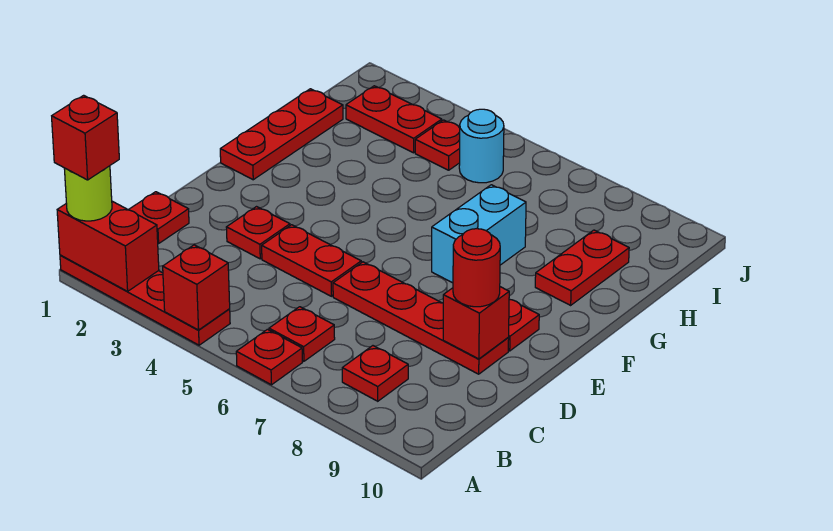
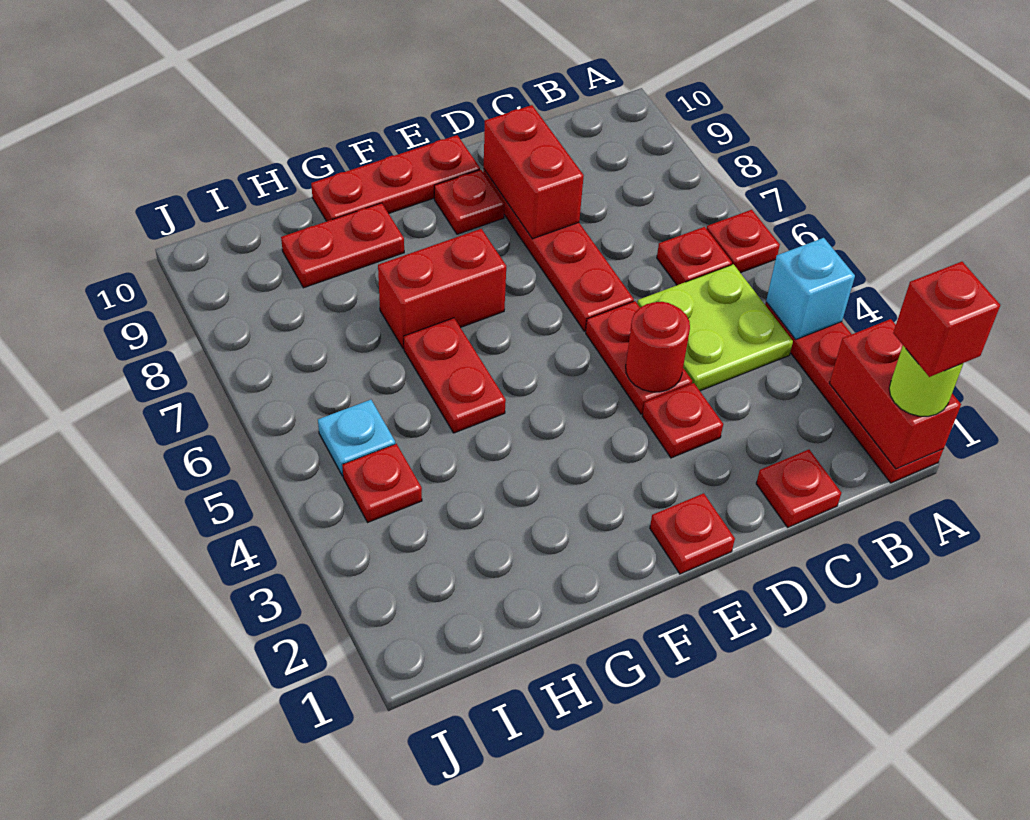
red brick A4 level 2 -> cyan brick A4 level 2
none -> lime plate B4:C5 level 1
red plate B8 level 1 -> red plate E1 level 1
red brick D9 level 2 -> red brick D8:D9 level 2
red round brick D9 level 3 -> red round brick D4 level 2
red plate F1:H1 level 1 -> red plate E10:G10 level 1
cyan brick F7:G7 level 1 -> red brick F7:G7 level 1
red plate I2:I3 level 1 -> red plate G5:G6 level 1
cyan round brick I5 level 1 -> cyan plate I5 level 1

